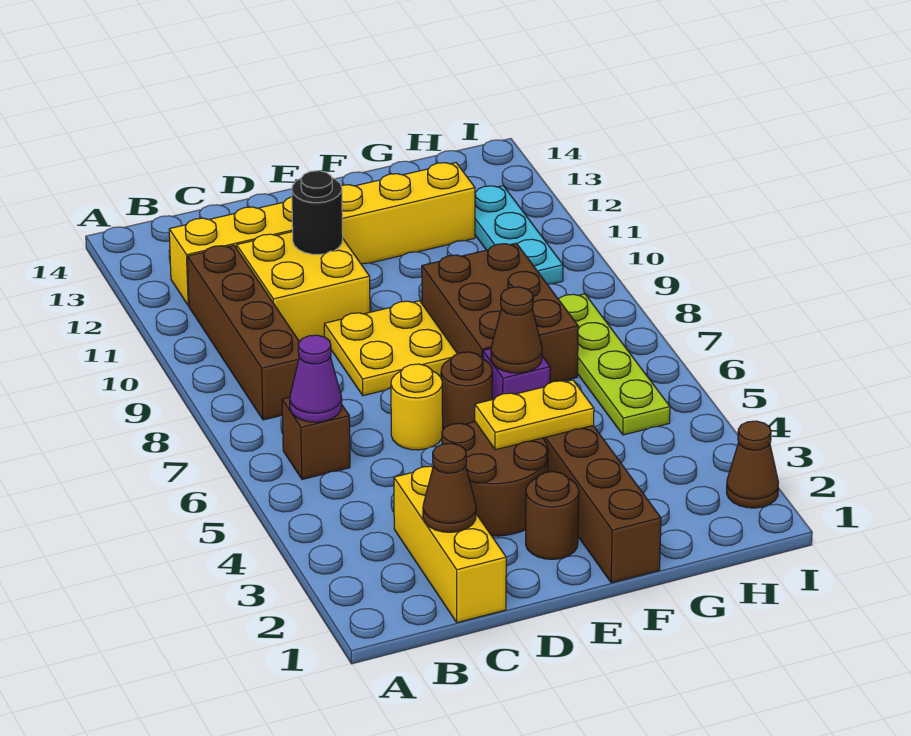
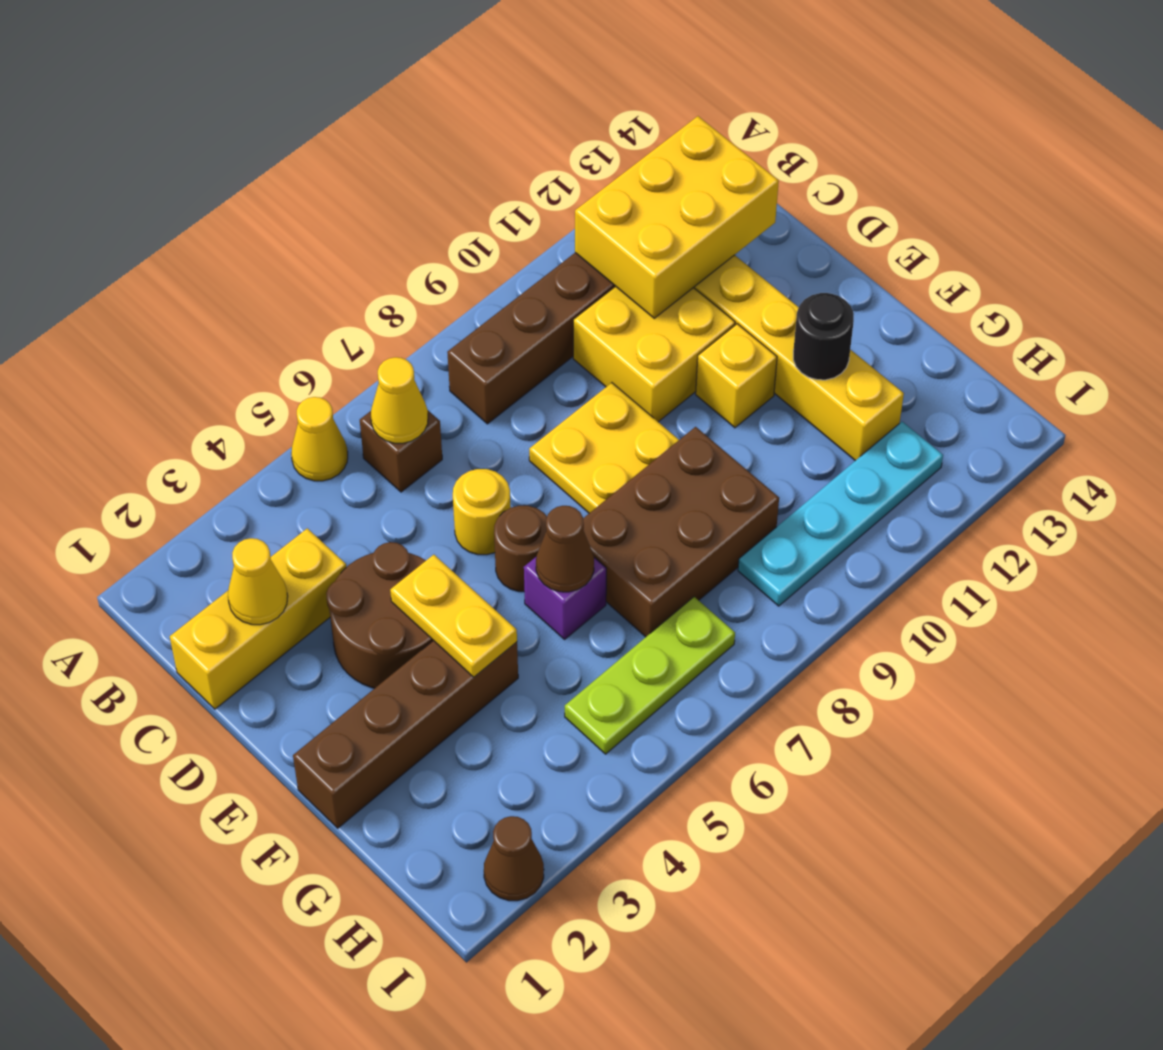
none -> yellow cone A5 level 1
purple cone B6 level 2 -> yellow cone B6 level 2
none -> yellow brick B11:C13 level 2
brown cone C2 level 2 -> yellow cone C2 level 2
black round brick D11 level 2 -> black round brick F12 level 2
brown round brick E2 level 1 -> none
none -> yellow brick E11 level 1
lime plate H5:H8 level 1 -> lime plate H5:H7 level 1
cyan plate H10:H12 level 1 -> cyan plate H9:H12 level 1

